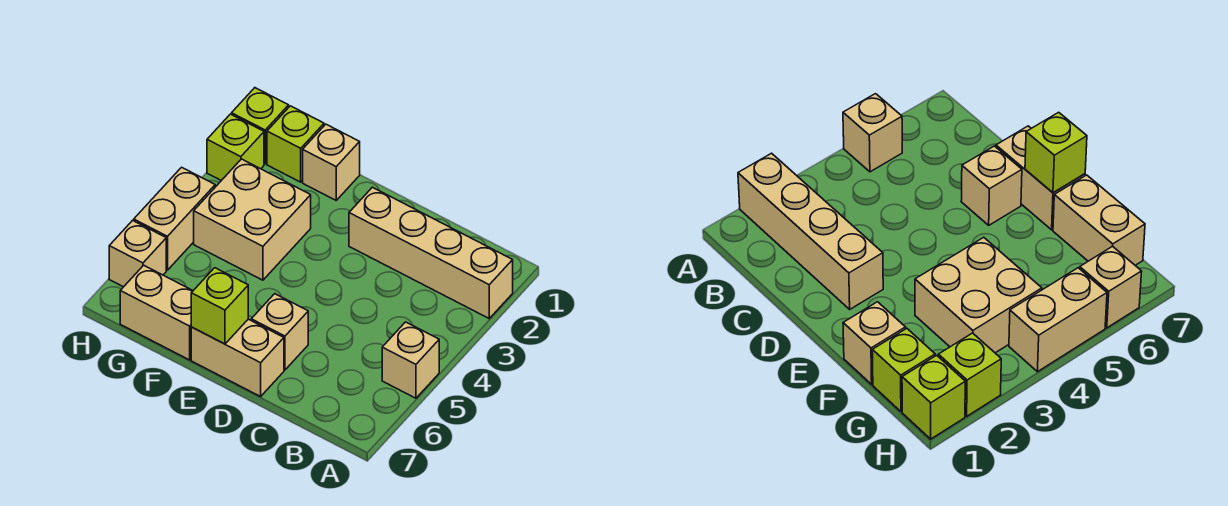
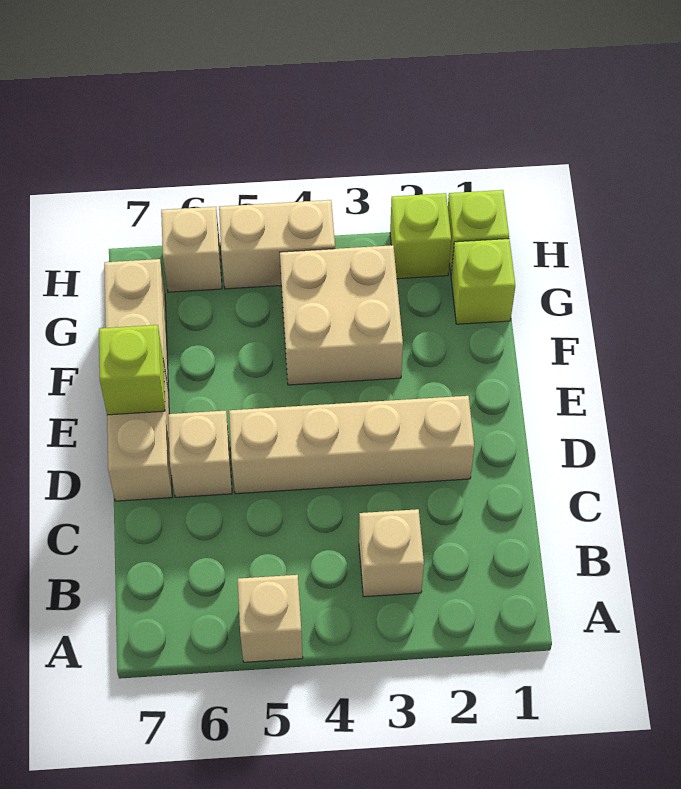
tan brick A2:D2 level 1 -> tan brick D2:D5 level 1
tan brick F1 level 1 -> tan brick B3 level 1

